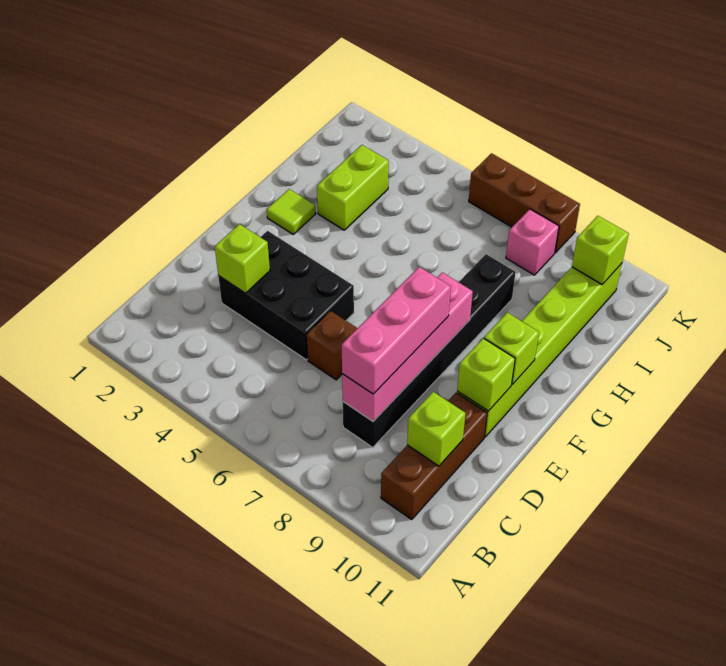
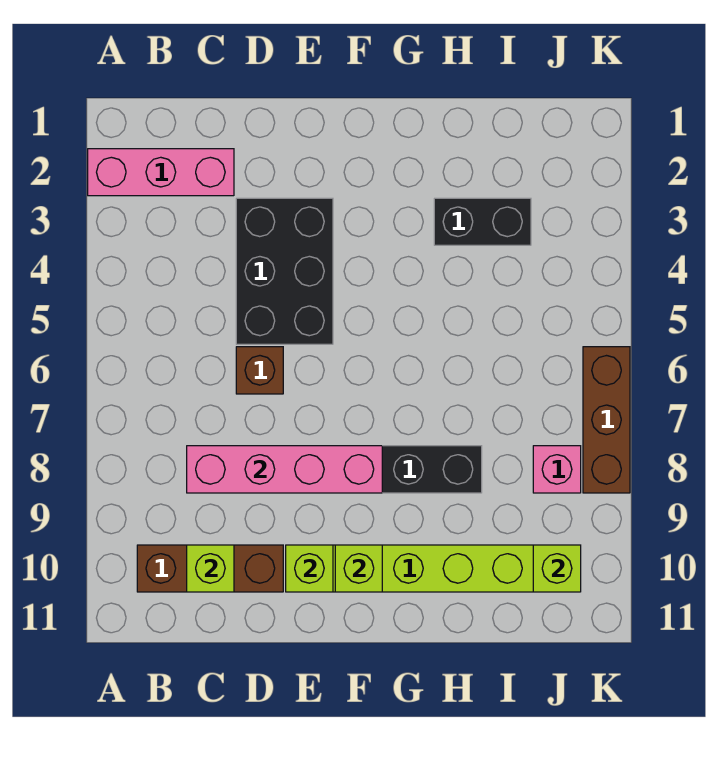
pink brick C8:E8 level 3 -> pink brick A2:C2 level 1
lime brick D3 level 2 -> none
lime tile G2 level 1 -> none
lime brick H3:I3 level 1 -> black brick H3:I3 level 1

